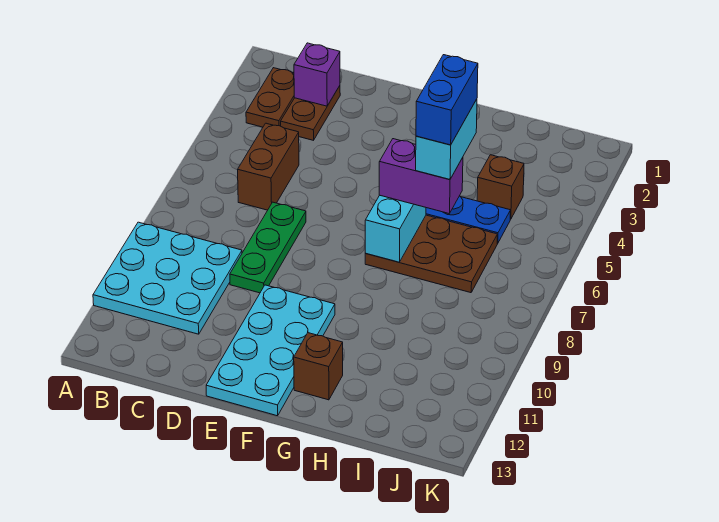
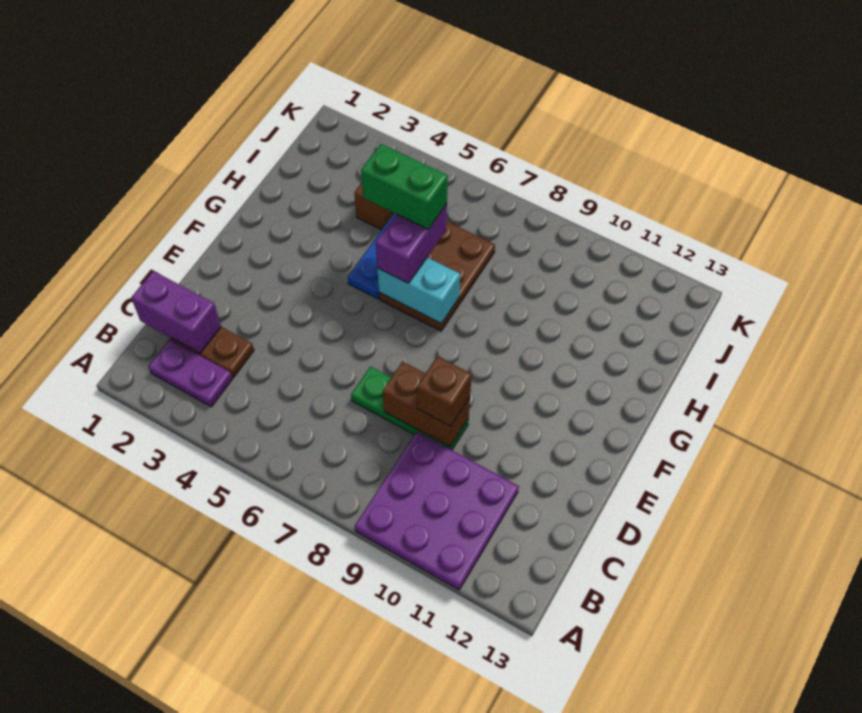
cyan plate A9:C11 level 1 -> purple plate A9:C11 level 1
brown plate B2:B3 level 1 -> purple plate B2:B3 level 1
purple brick C2 level 2 -> purple brick C1:C2 level 2
brown brick C5:C6 level 1 -> brown brick D8:D9 level 2
cyan plate E10:F13 level 1 -> none
brown brick G12 level 1 -> brown brick D9 level 3
cyan brick H5:H6 level 4 -> green brick H5:H6 level 4
blue brick H5:H6 level 5 -> none

